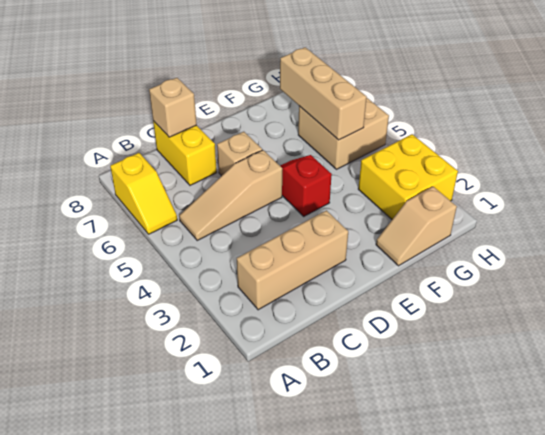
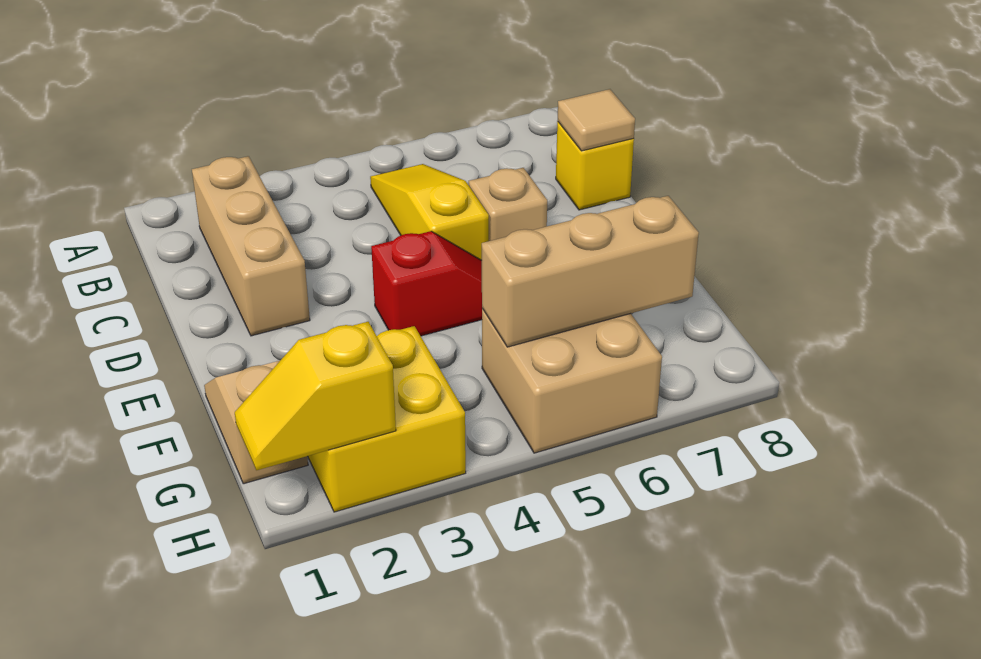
yellow slope A6:A7 level 1 top 7 -> yellow slope H1:H2 level 2 top 2
tan slope B5:D5 level 1 top D -> yellow slope B5:D5 level 1 top D
yellow brick C7:C8 level 1 -> yellow brick C8 level 1
tan brick C8 level 2 -> tan tile C8 level 2

